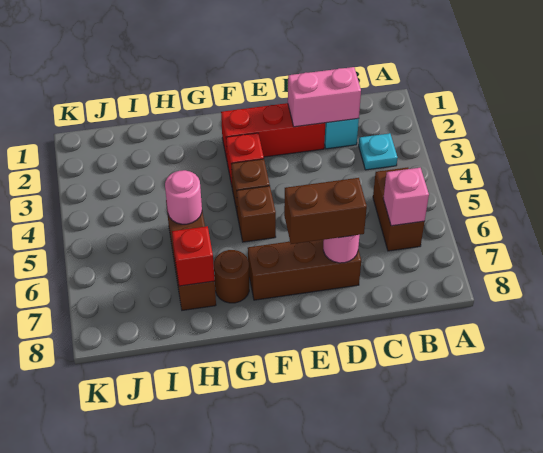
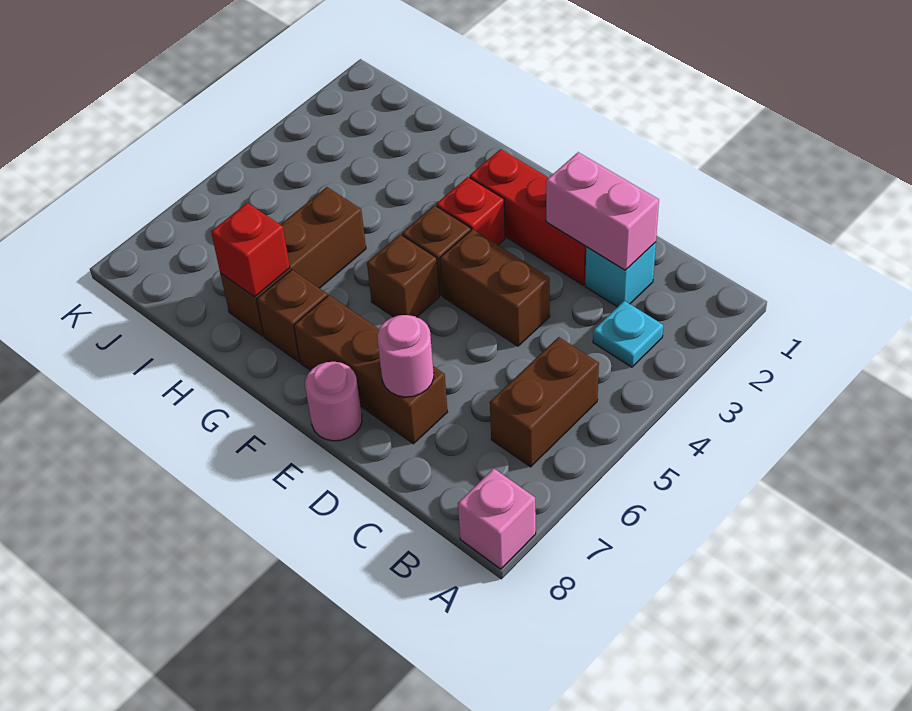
pink brick B6 level 2 -> pink brick A8 level 1
brown brick D7:E7 level 3 -> brown brick D4:E4 level 1
brown round brick G7 level 1 -> brown brick G7 level 1
pink round brick H5 level 2 -> pink round brick E8 level 1

